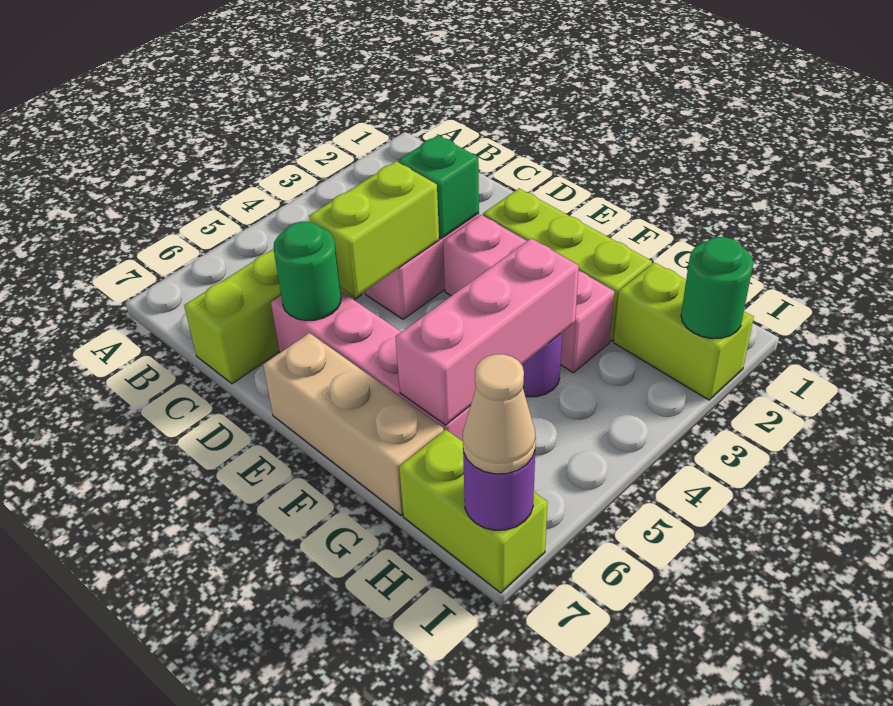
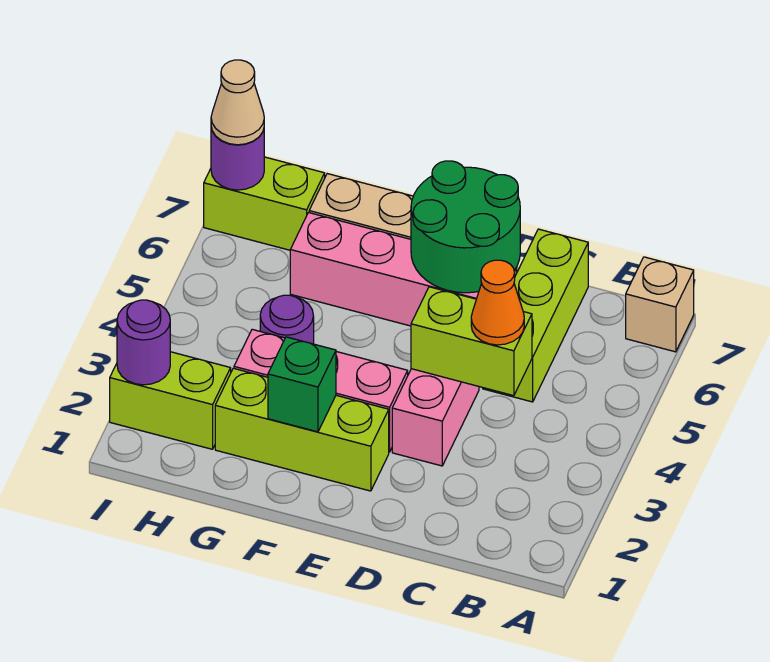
none -> tan brick A7 level 1
none -> orange cone C4 level 3
green brick D3 level 2 -> green brick F2 level 2
lime brick D4:D5 level 2 -> lime brick C4:D4 level 2
green round brick D6 level 2 -> green round brick D6:E7 level 2
pink brick G4:G6 level 2 -> none
green round brick I2 level 2 -> purple round brick I2 level 2

